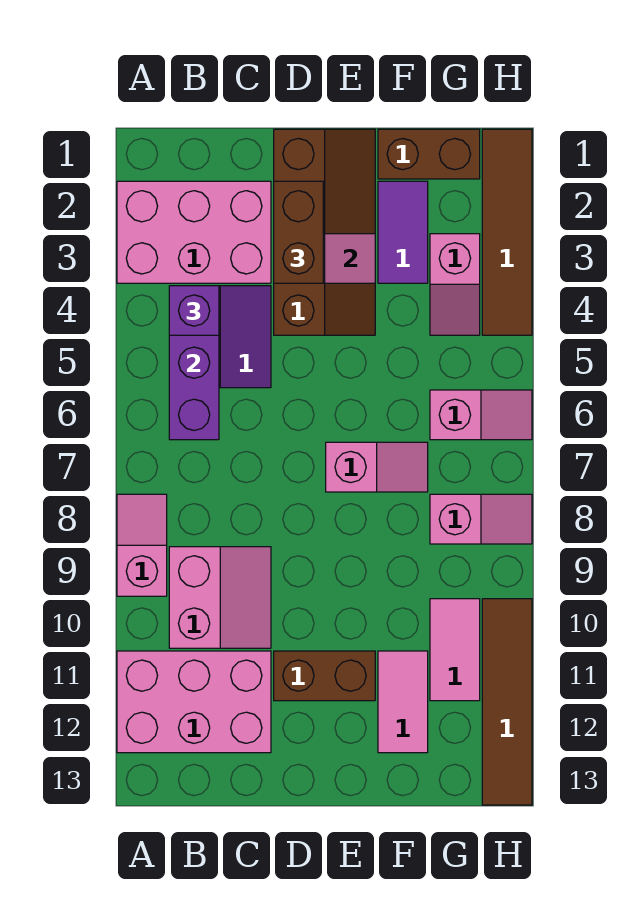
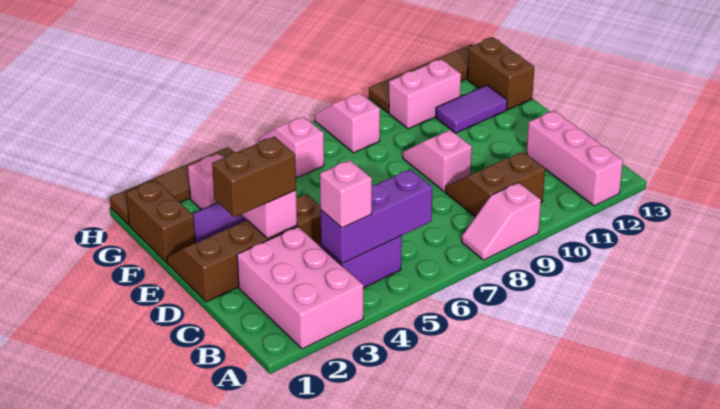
pink brick A11:C12 level 1 -> pink brick A12:C12 level 1
purple brick B4 level 3 -> pink brick B4 level 3
pink slope B9:C10 level 1 top B -> brown slope B9:C10 level 1 top B
brown brick D11:E11 level 1 -> brown brick F13:G13 level 1
pink slope E7:F7 level 1 top E -> pink slope D9:E9 level 1 top D
pink tile F11:F12 level 1 -> purple tile F11:F12 level 1
pink tile G10:G11 level 1 -> pink brick G10:G11 level 1

